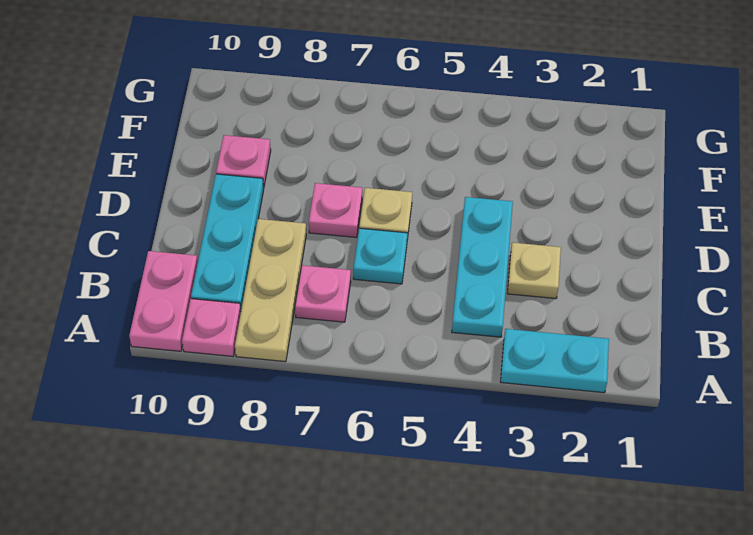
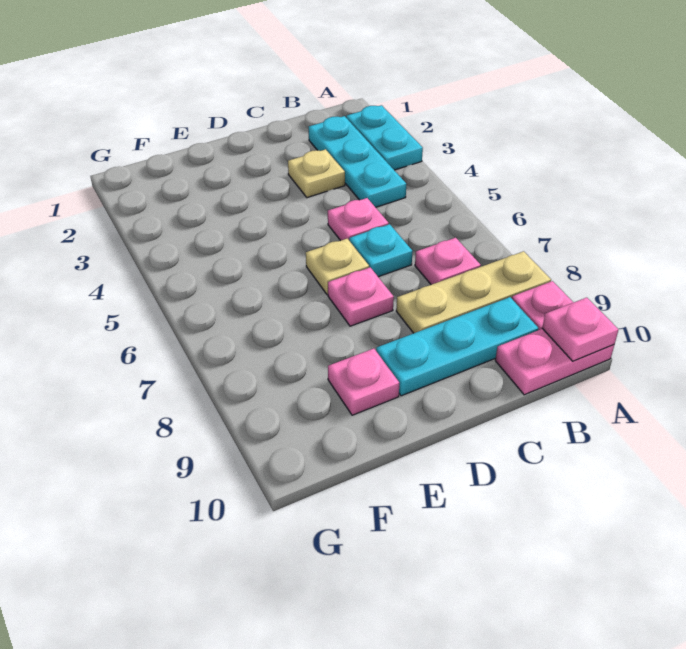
none -> pink plate A10 level 2
cyan plate B4:D4 level 1 -> cyan plate B2:B4 level 1
none -> pink plate C5 level 1

